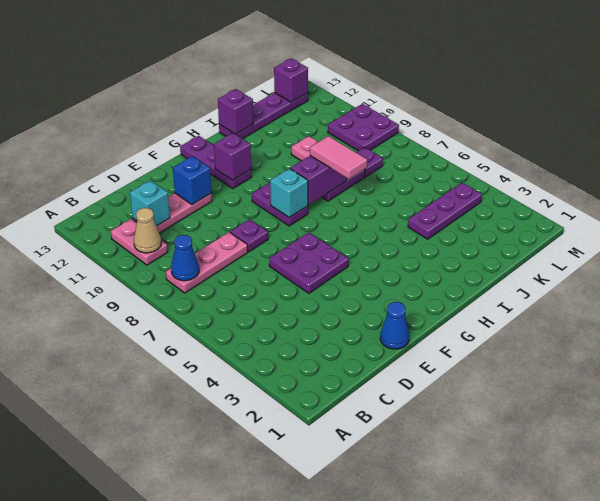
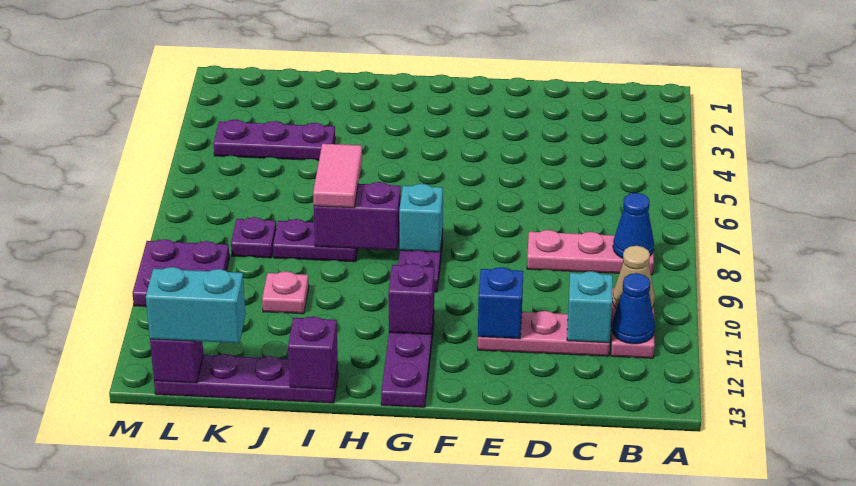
blue cone E1 level 1 -> blue cone B11 level 2
purple plate E5:F6 level 1 -> none
purple plate E8 level 1 -> none
none -> cyan brick K13:L13 level 3

